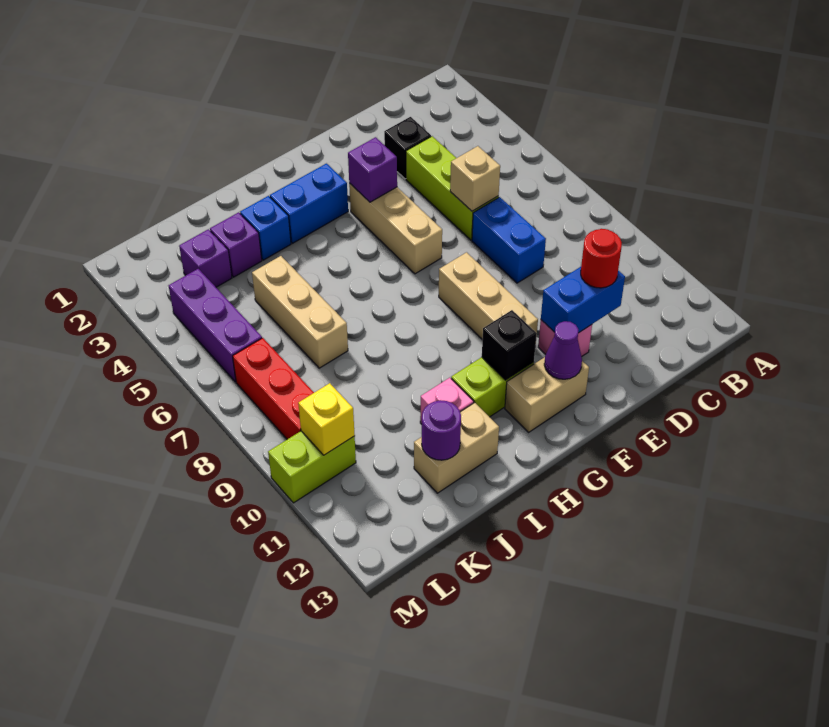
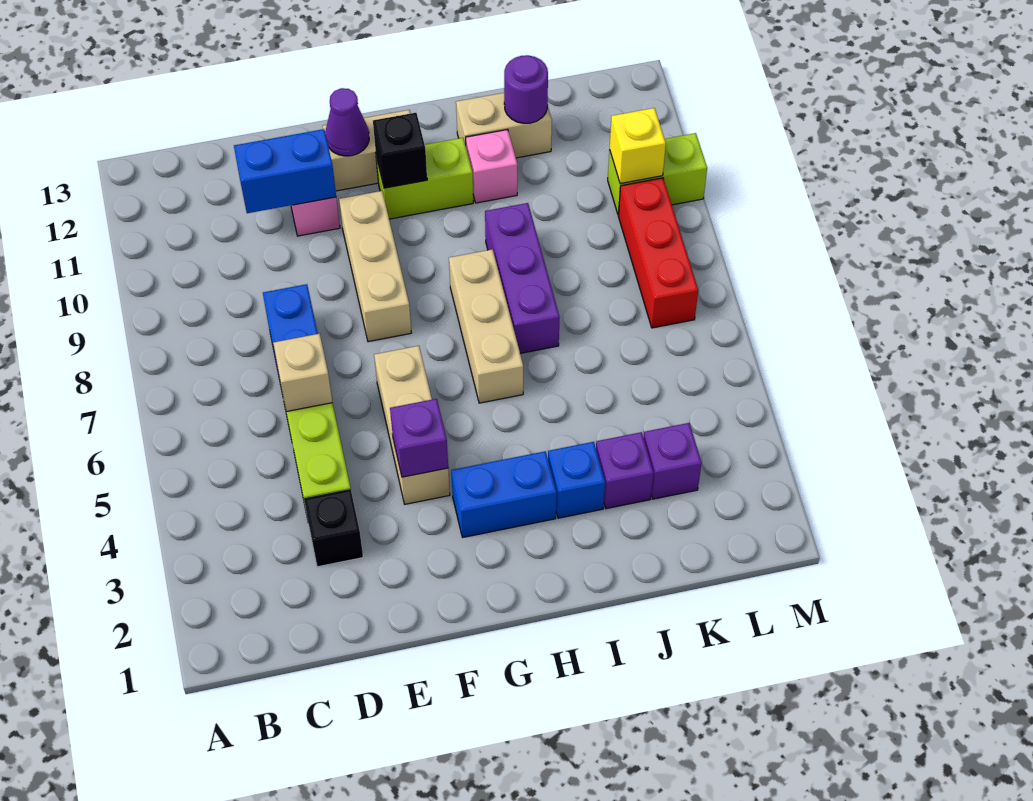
red round brick D11 level 3 -> none
tan brick J5:J7 level 1 -> tan brick H6:H8 level 1
purple brick L4:L6 level 1 -> purple brick I7:I9 level 1

